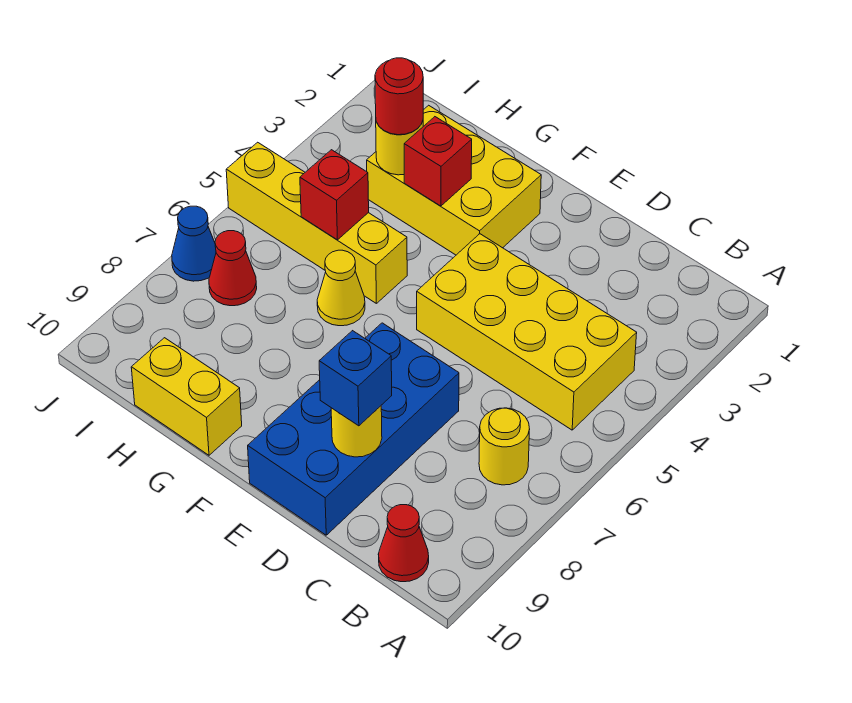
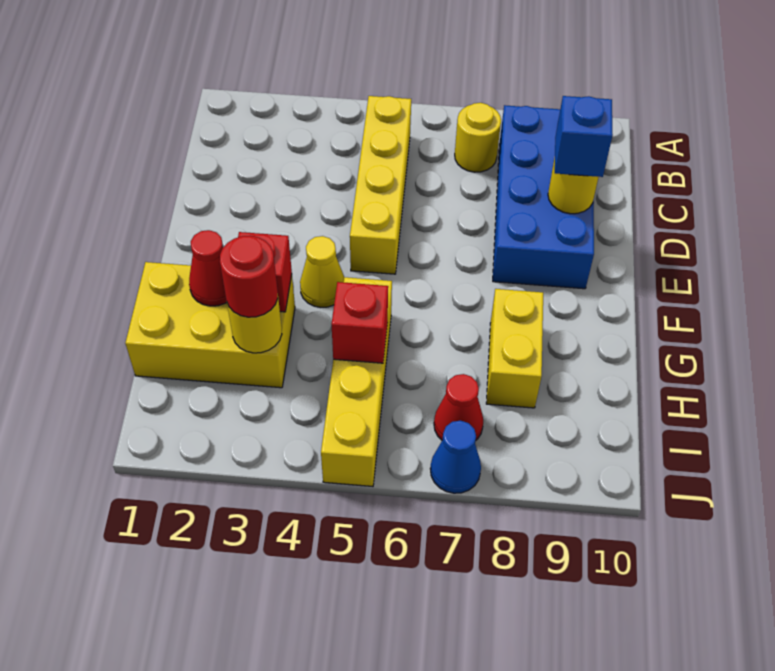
yellow brick B4:E5 level 1 -> yellow brick B5:E5 level 1
red cone B10 level 1 -> red cone G2 level 2
blue brick D7:E10 level 1 -> blue brick B8:E9 level 1
yellow brick F2:H3 level 1 -> yellow brick G1:H3 level 1
yellow cone G6 level 1 -> yellow cone F4 level 1
yellow brick G10:H10 level 1 -> yellow brick G8:H8 level 1

